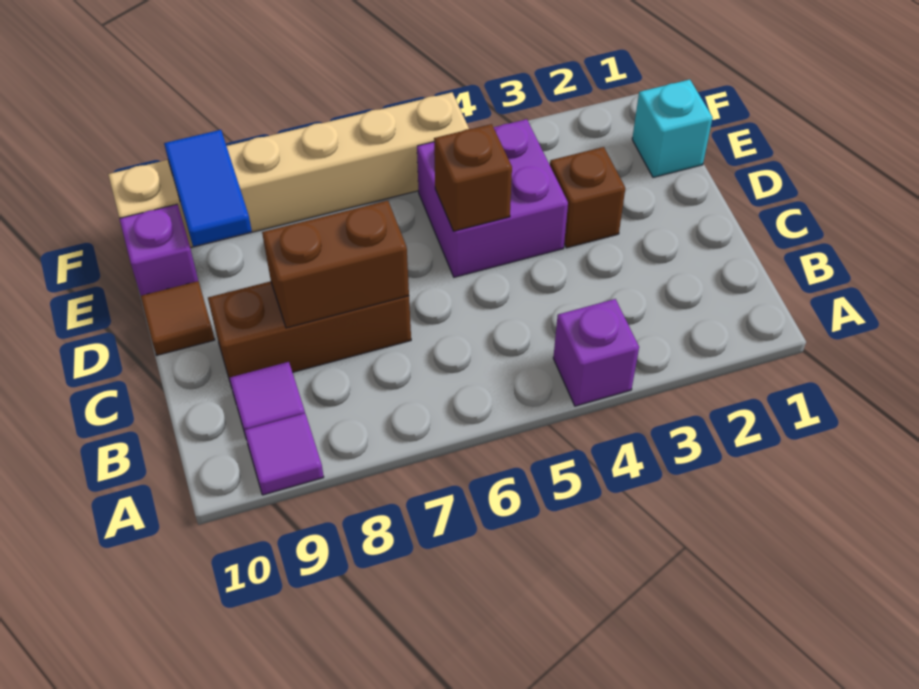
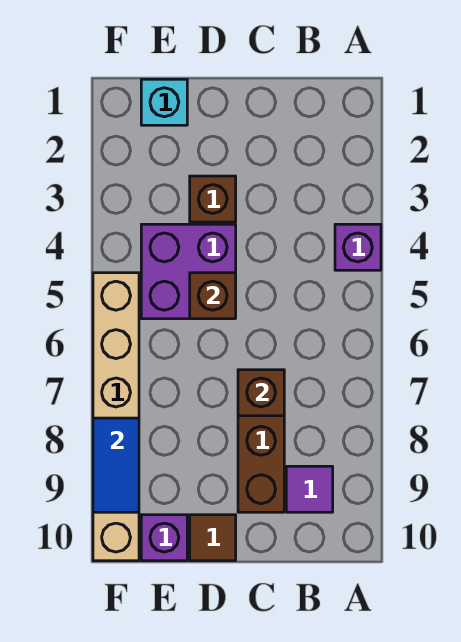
purple tile A9 level 1 -> none
brown brick C7:C8 level 2 -> brown brick C7 level 2
blue tile E9:F9 level 2 -> blue tile F8:F9 level 2

